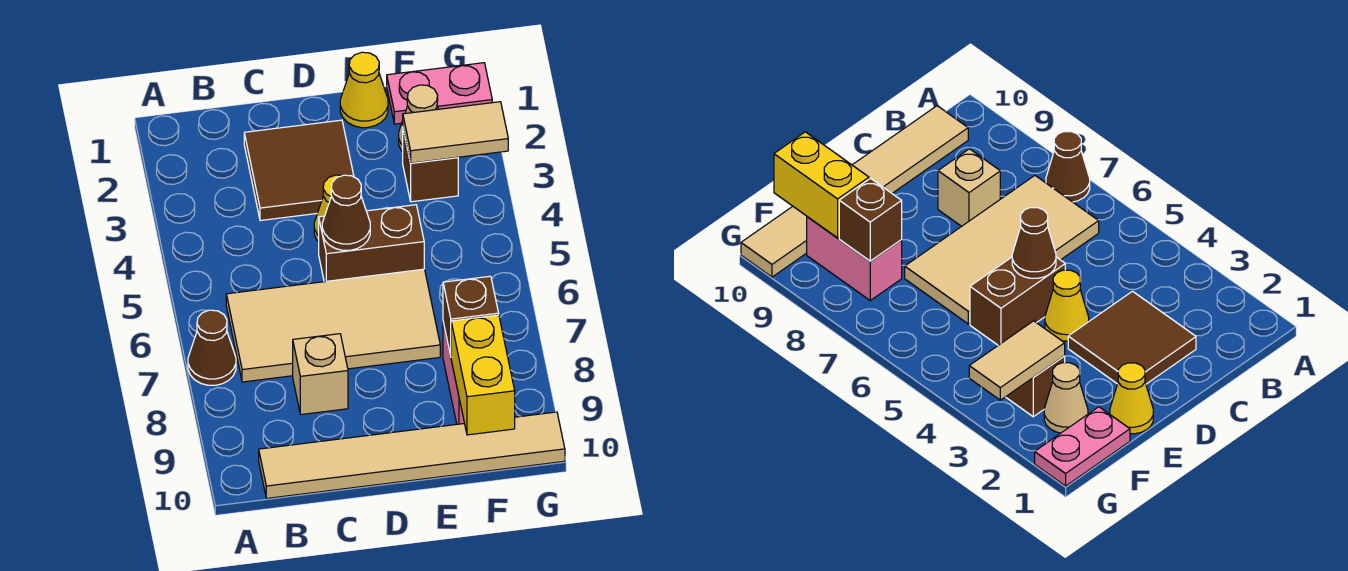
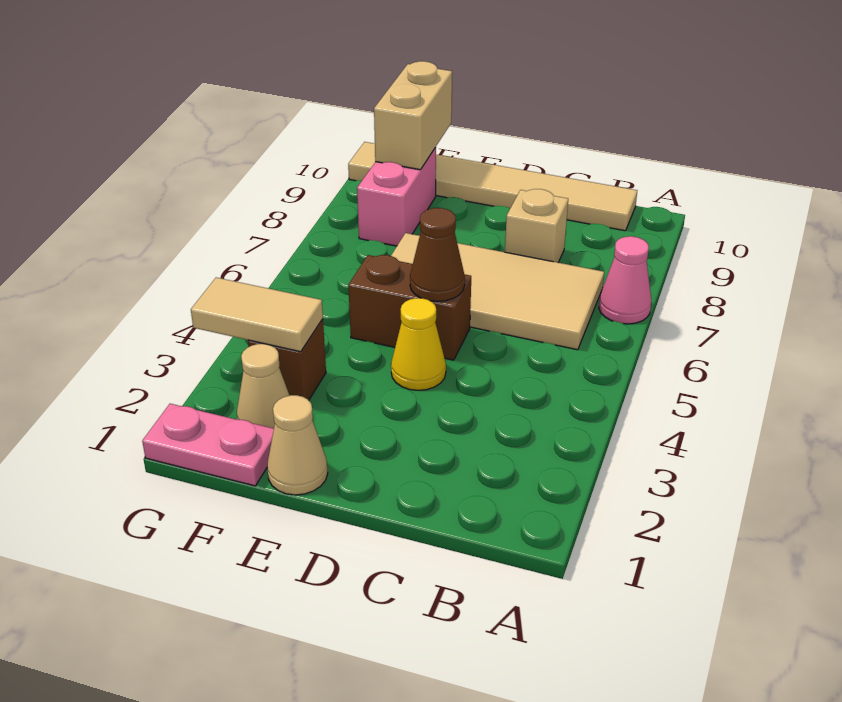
brown cone A7 level 1 -> pink cone A7 level 1
brown tile C2:D3 level 1 -> none
yellow cone E1 level 1 -> tan cone E1 level 1
brown brick F8 level 2 -> none
yellow brick F9:F10 level 2 -> tan brick F9:F10 level 2

